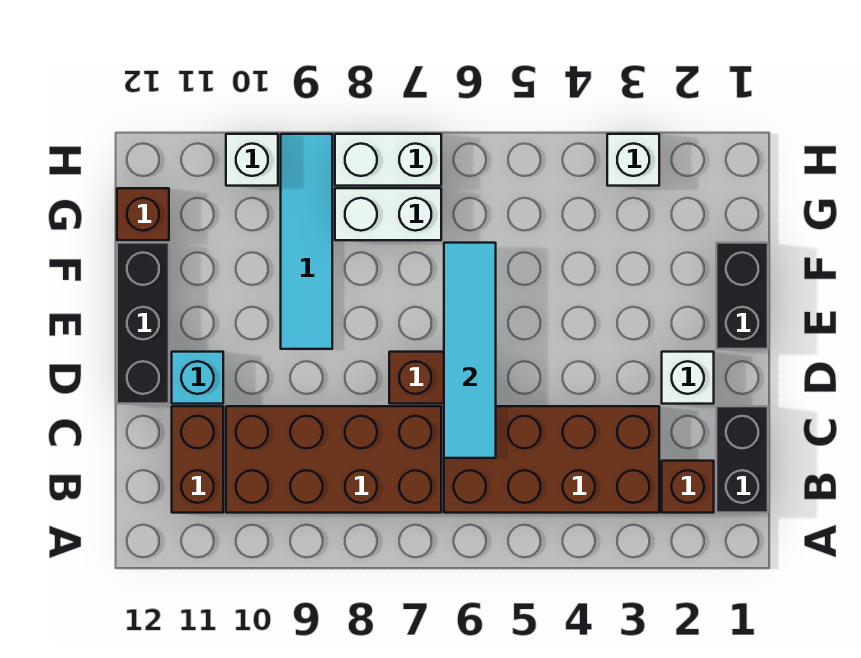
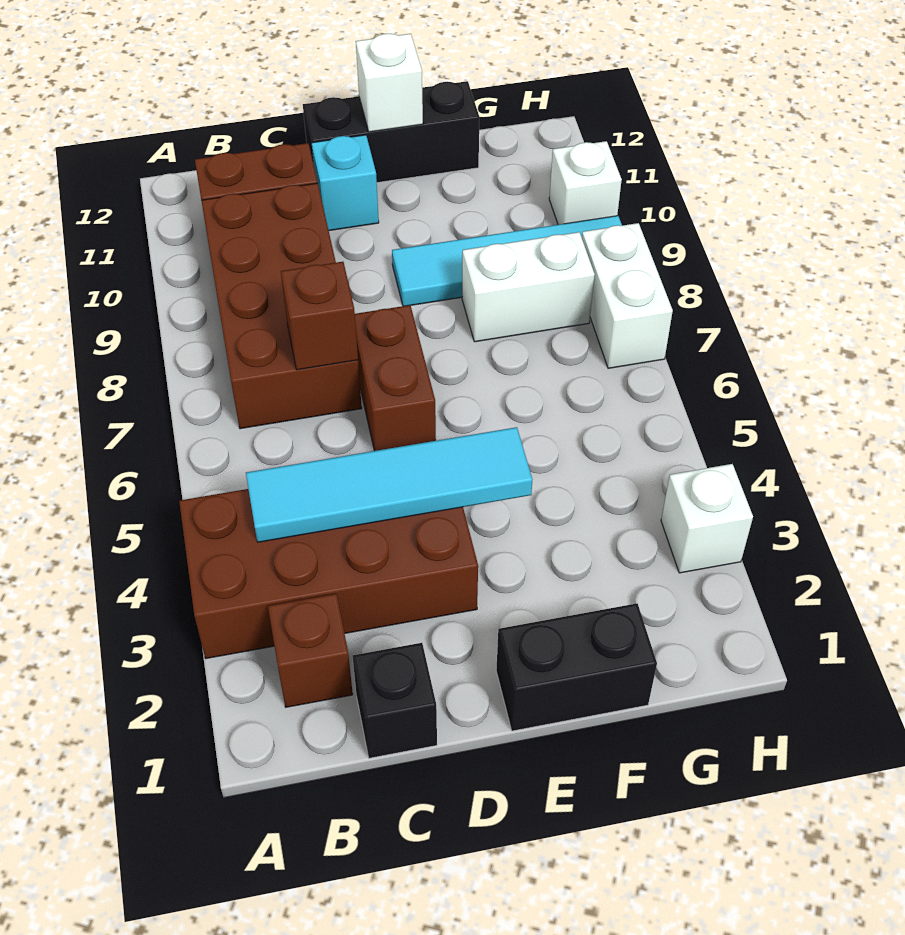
black brick B1:C1 level 1 -> black brick C1 level 1
brown brick B3:C6 level 1 -> brown brick A3:D4 level 1
cyan tile C6:F6 level 2 -> cyan tile B4:E4 level 2
white brick D2 level 1 -> white brick E12 level 2
white brick G7:G8 level 1 -> white brick F8:G8 level 1
brown brick G12 level 1 -> brown brick C7 level 2

